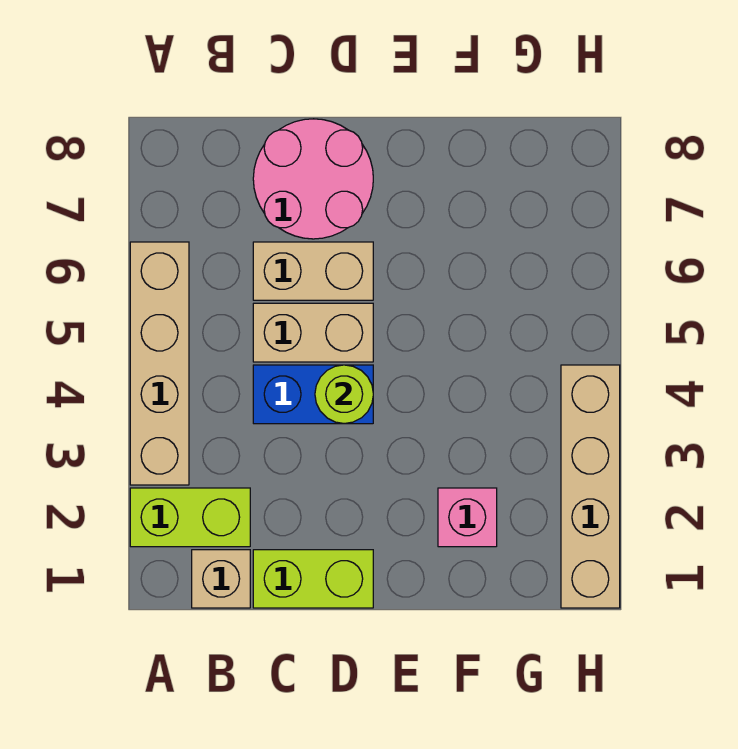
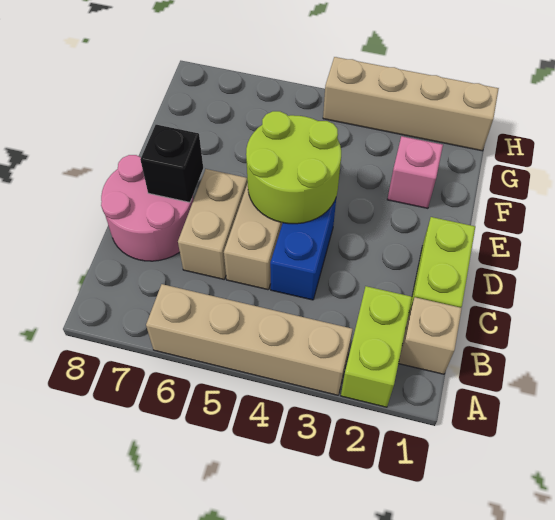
lime round brick D4 level 2 -> lime round brick D4:E5 level 2
none -> black brick D7 level 2

